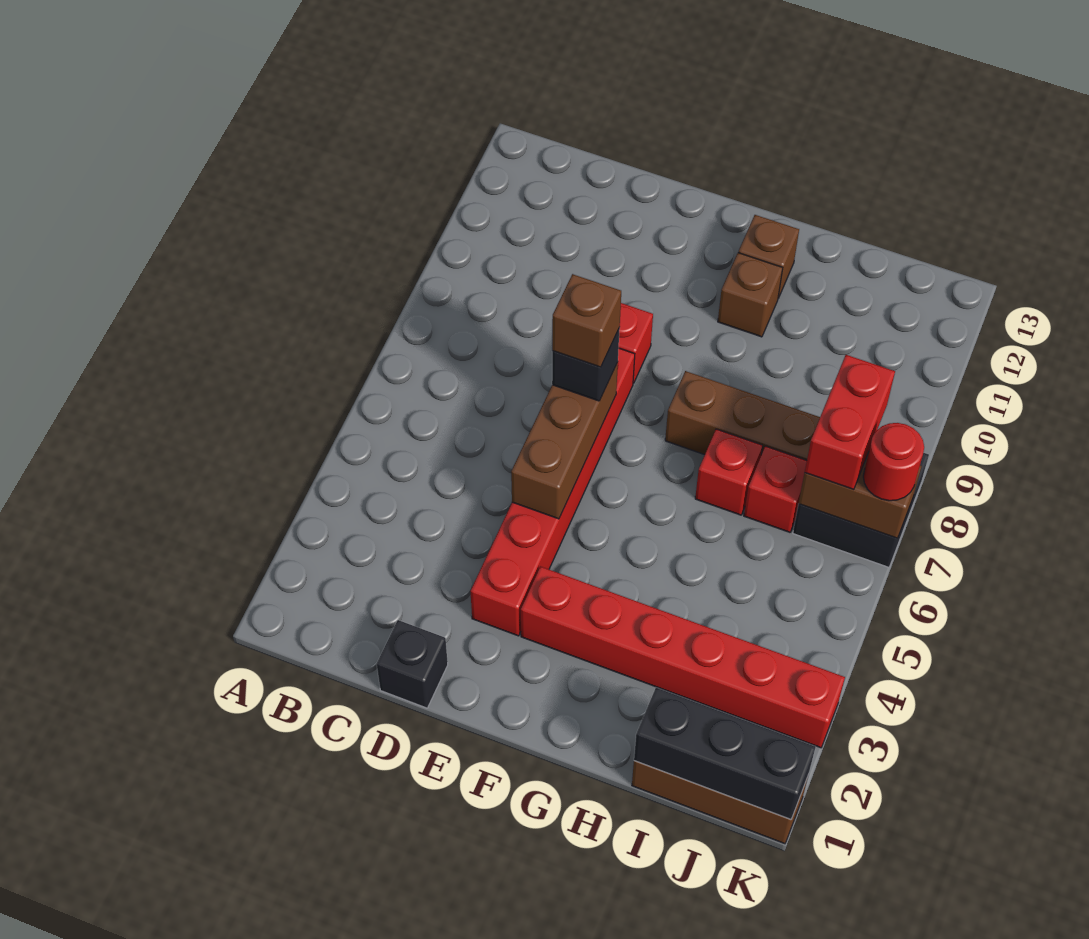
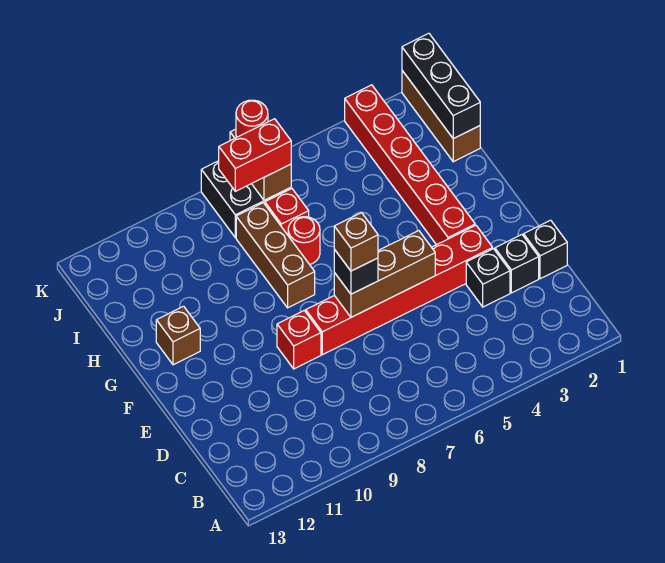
none -> black brick D2 level 1
none -> black brick D3 level 1
brown brick G11 level 1 -> none
red brick H7 level 1 -> red round brick H7 level 1

